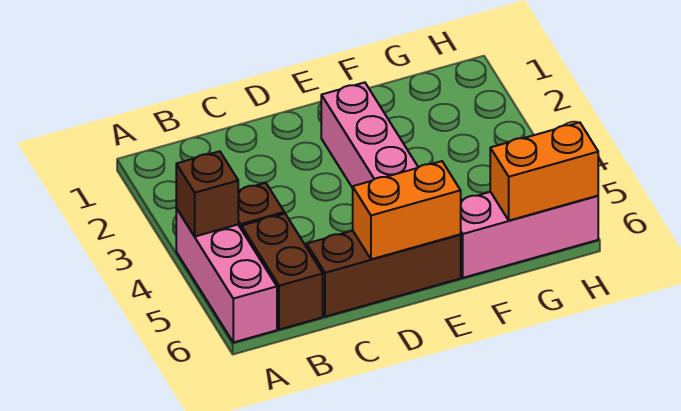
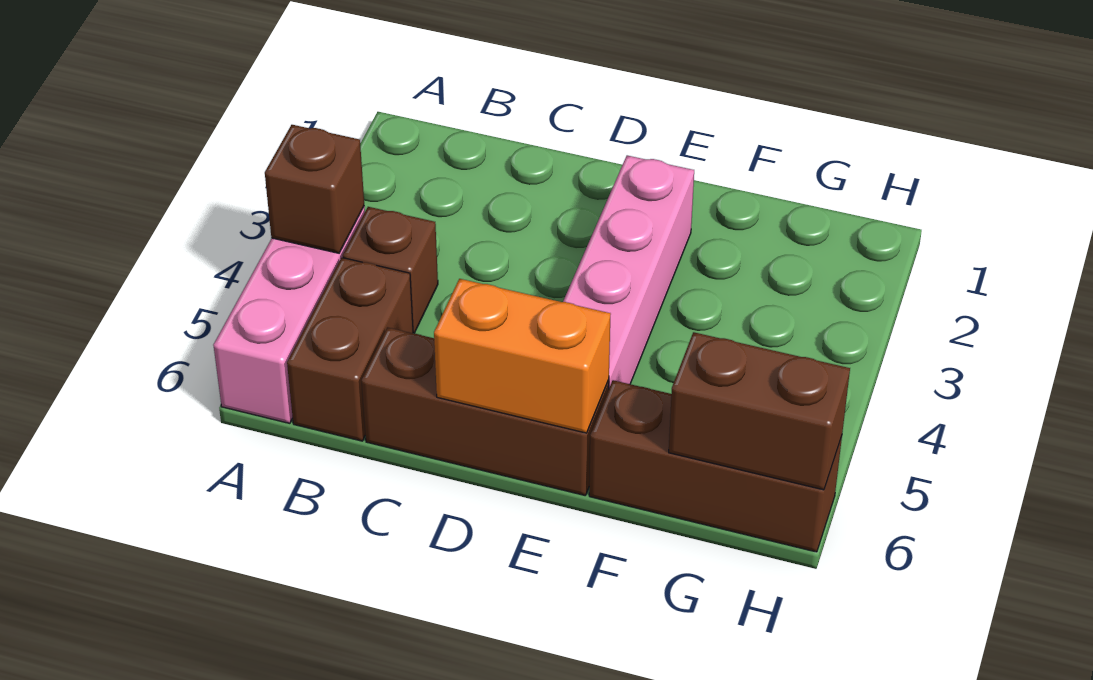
pink brick F6:H6 level 1 -> brown brick F6:H6 level 1
orange brick G6:H6 level 2 -> brown brick G6:H6 level 2

